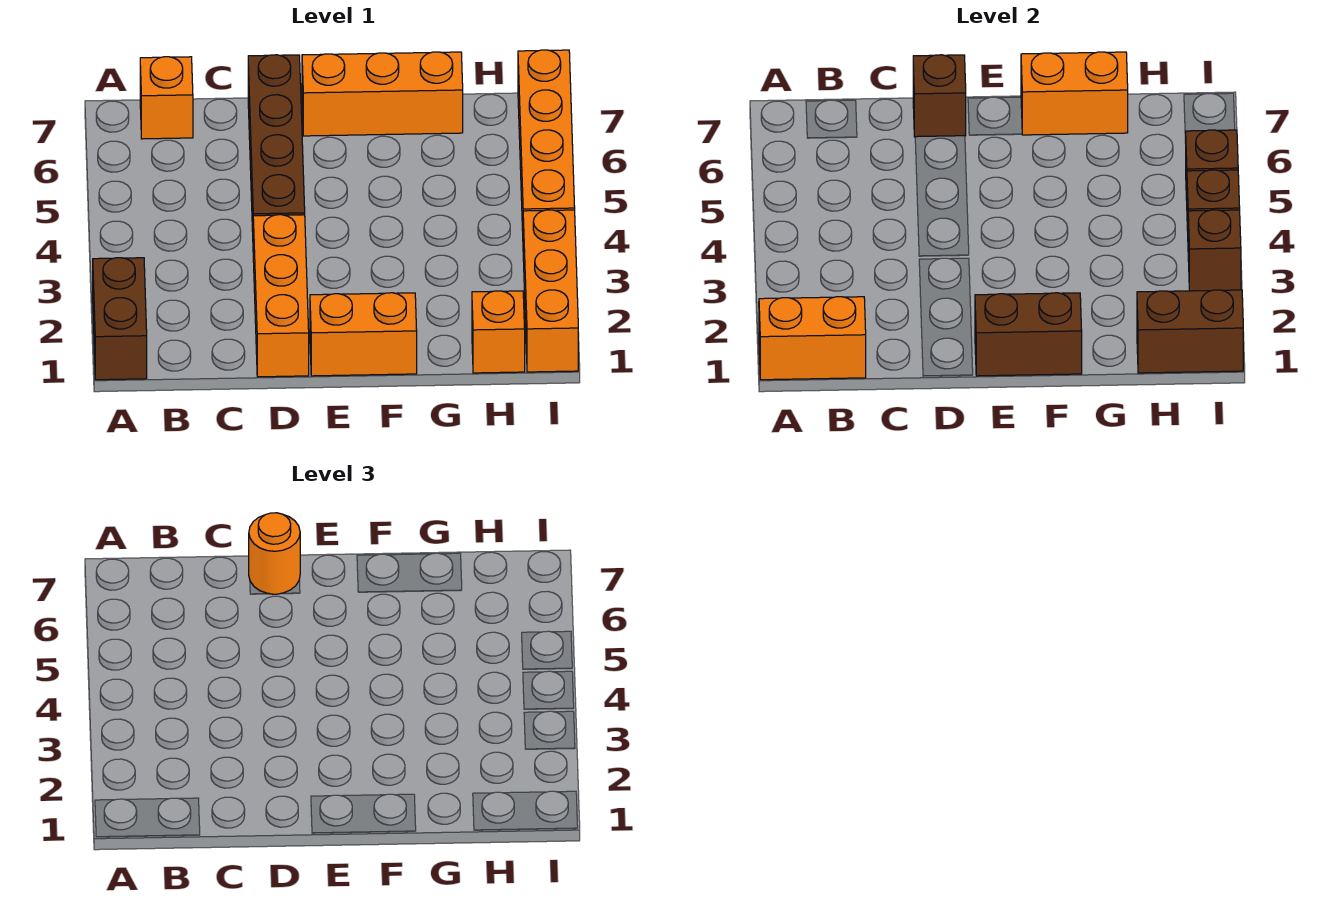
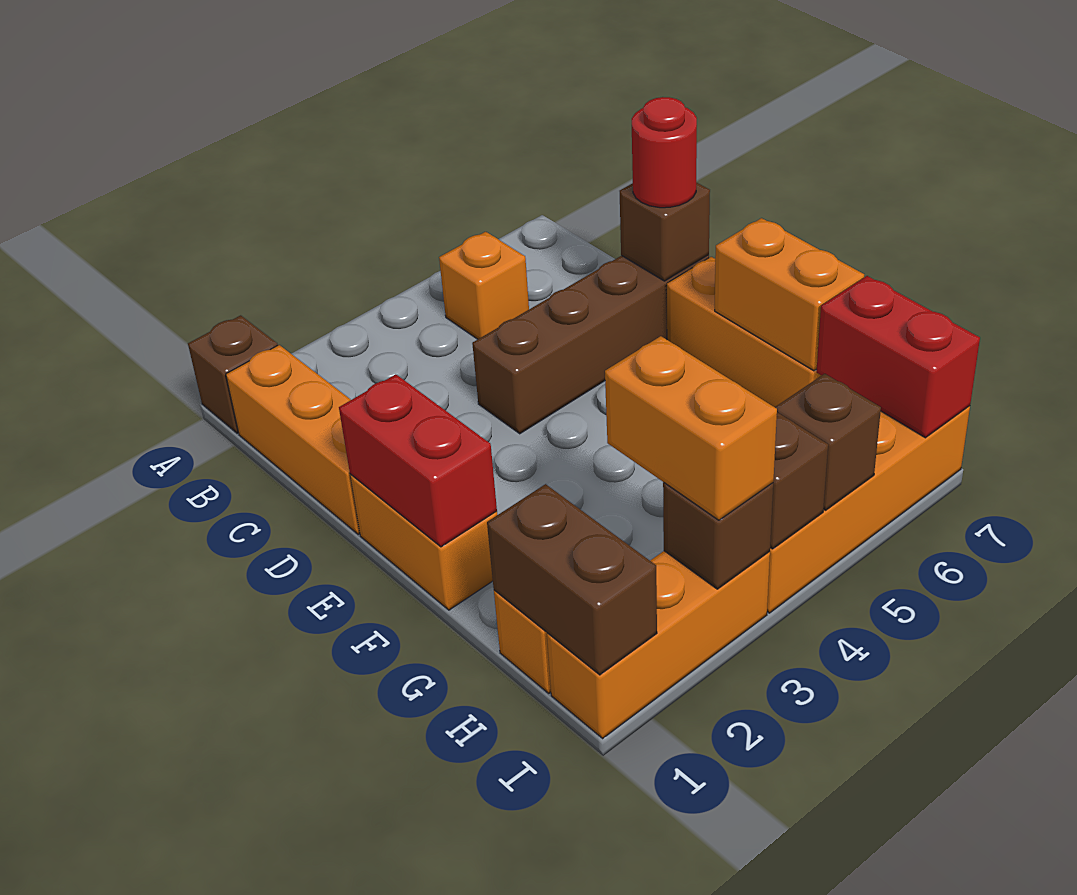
brown brick A1:A2 level 1 -> brown brick A1 level 1
orange brick A1:B1 level 2 -> orange brick H3:I3 level 3
orange brick B7 level 1 -> orange brick B5 level 1
orange brick D1:D3 level 1 -> orange brick B1:D1 level 1
orange round brick D7 level 3 -> red round brick D7 level 3
brown brick E1:F1 level 2 -> red brick E1:F1 level 2
none -> red brick H7:I7 level 2

